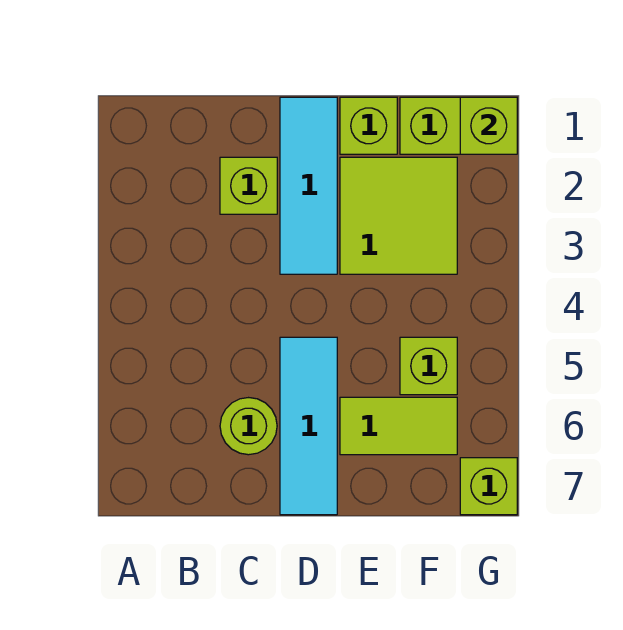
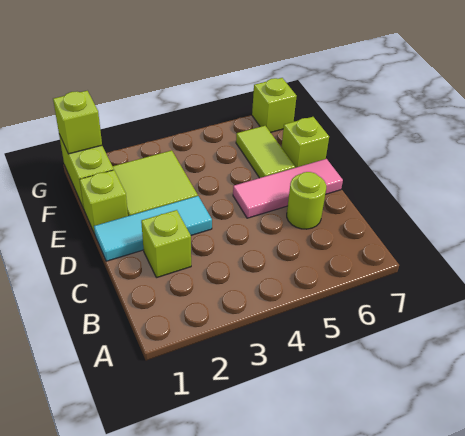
cyan tile D5:D7 level 1 -> pink tile D5:D7 level 1
lime brick F5 level 1 -> lime brick E7 level 1

